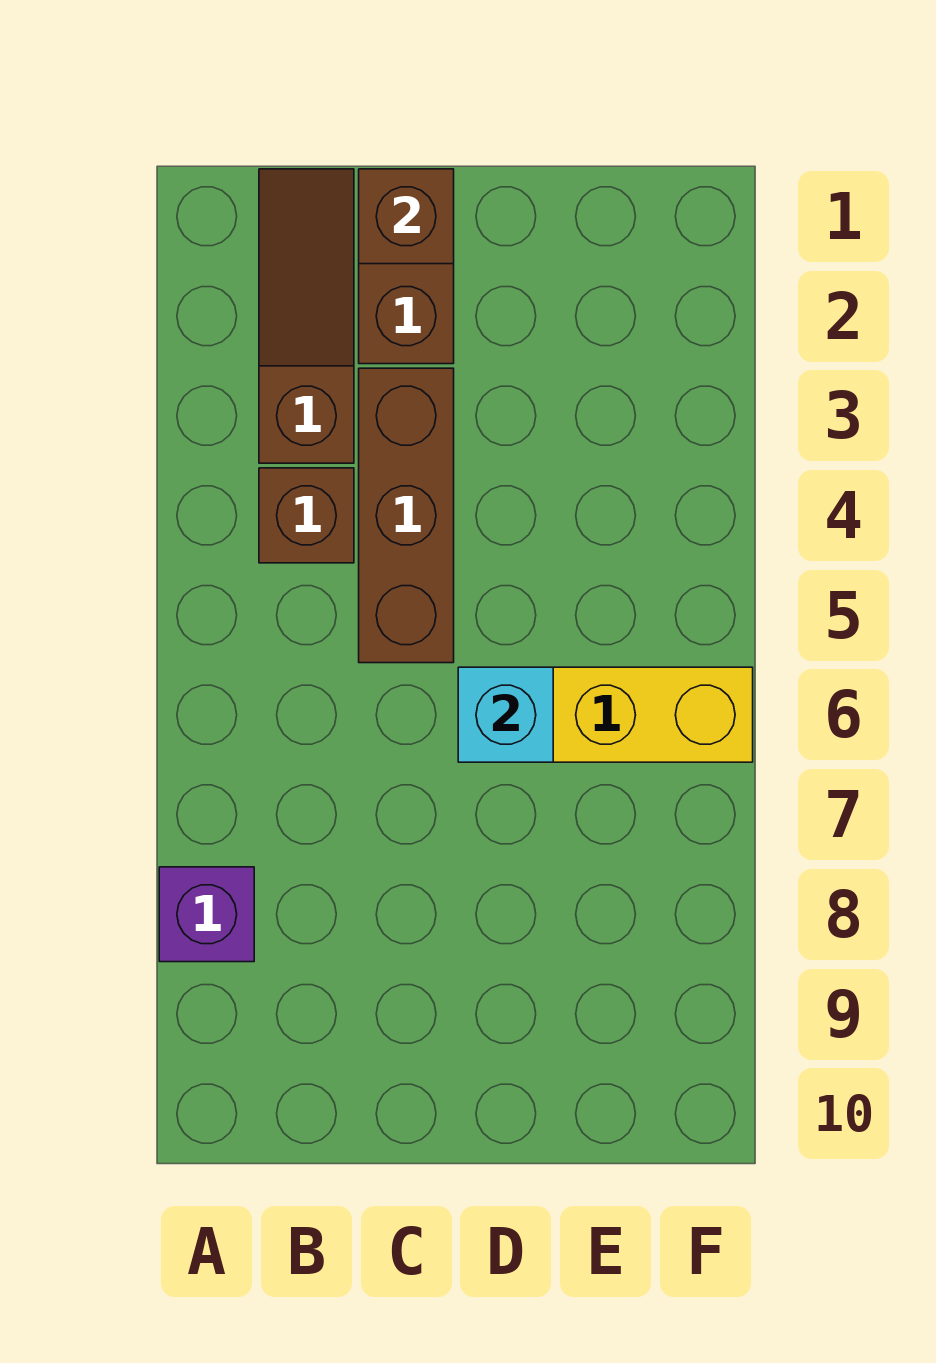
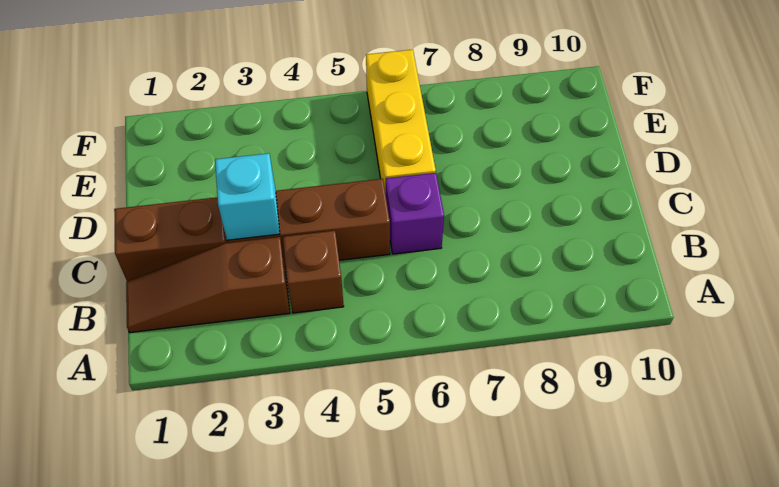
purple brick A8 level 1 -> purple brick C6 level 1
brown brick C1 level 2 -> none
cyan brick D6 level 2 -> cyan brick C3 level 2

